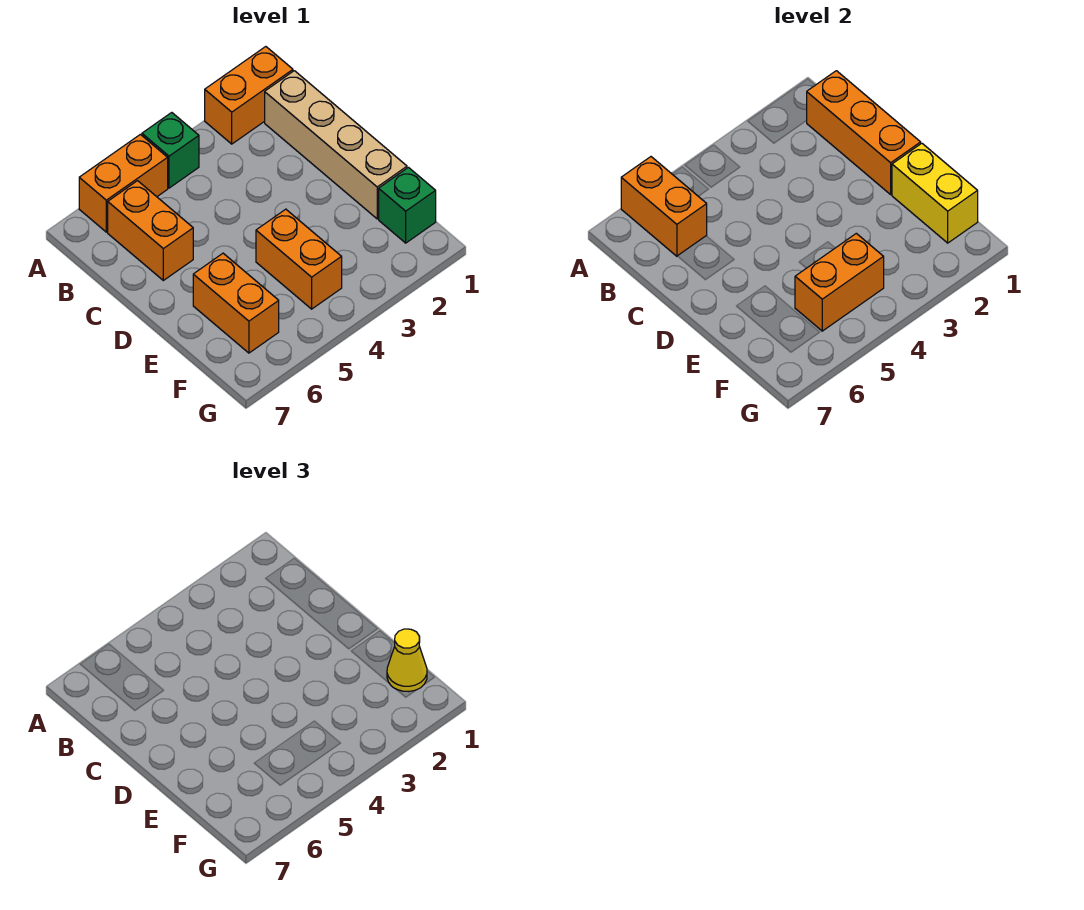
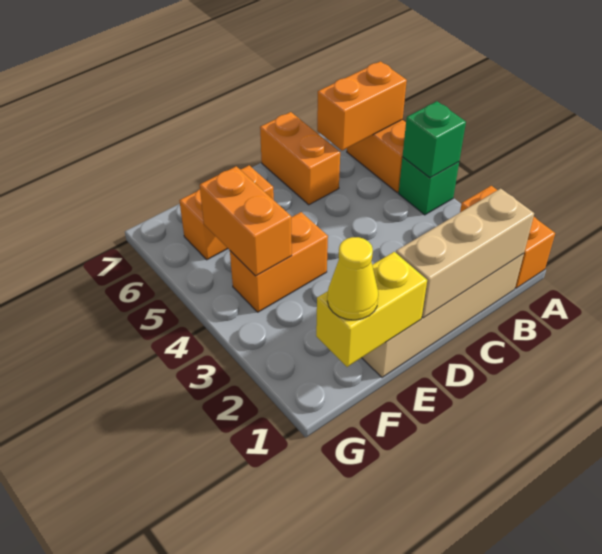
orange brick B1:D1 level 2 -> tan brick B1:D1 level 2
orange brick B6:C6 level 1 -> orange brick C6:C7 level 1
green brick F1 level 1 -> green brick A4 level 2

